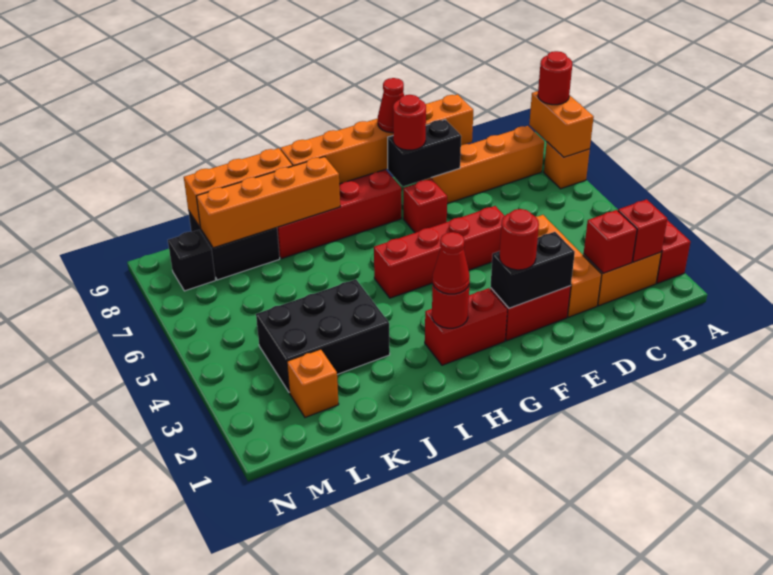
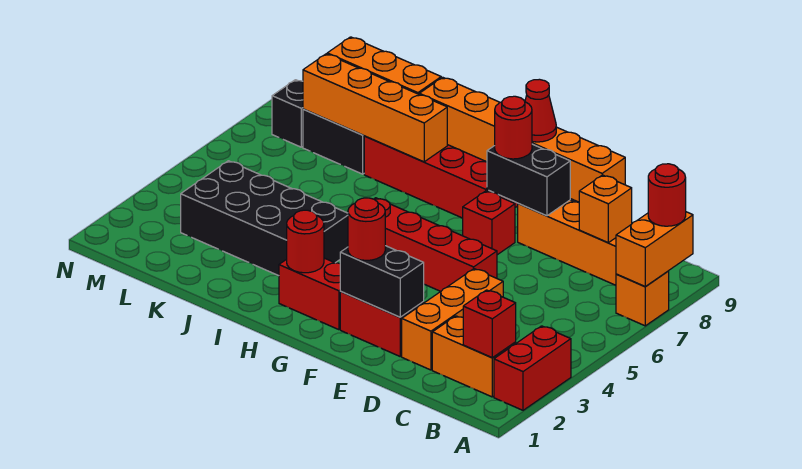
red brick C2 level 2 -> none
red cone H2 level 3 -> none
black brick J3:L4 level 1 -> black brick I3:L4 level 1
orange brick L2 level 1 -> orange brick C8 level 2

